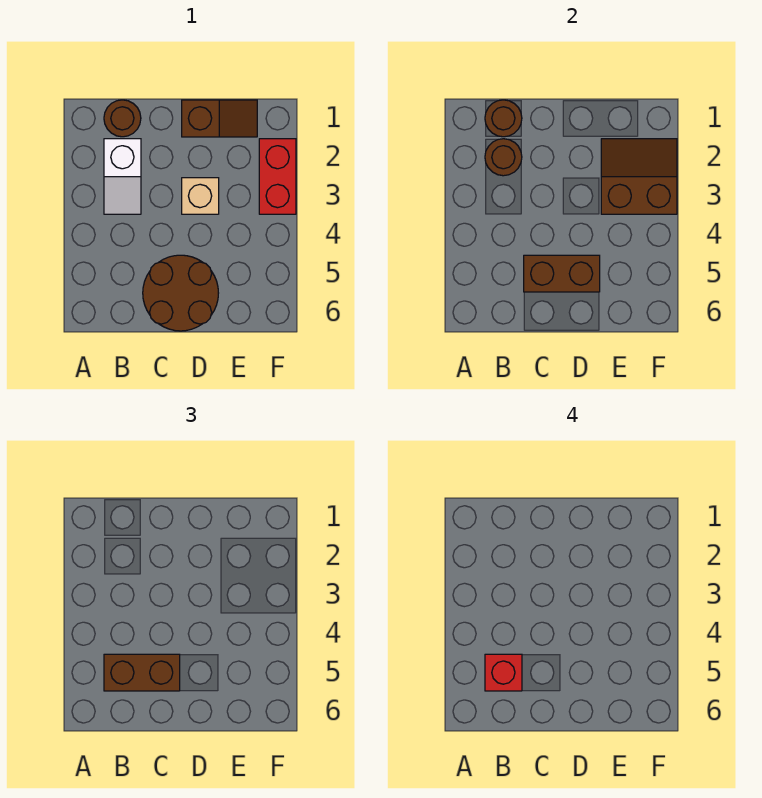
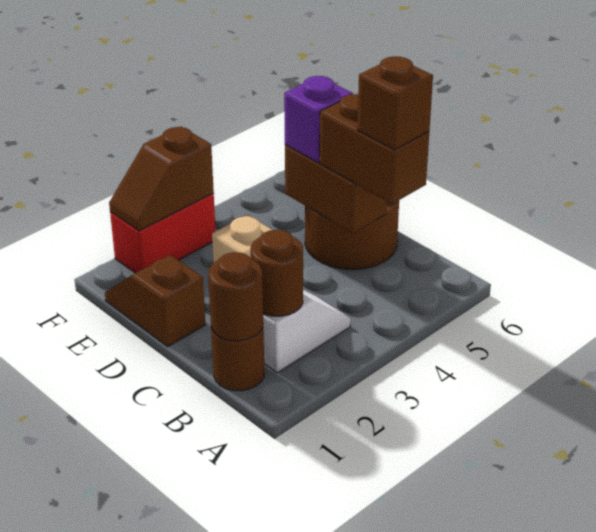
red brick B5 level 4 -> brown brick B5 level 4
none -> purple brick D5 level 3
brown slope E2:F3 level 2 top 3 -> brown slope F2:F3 level 2 top 3

